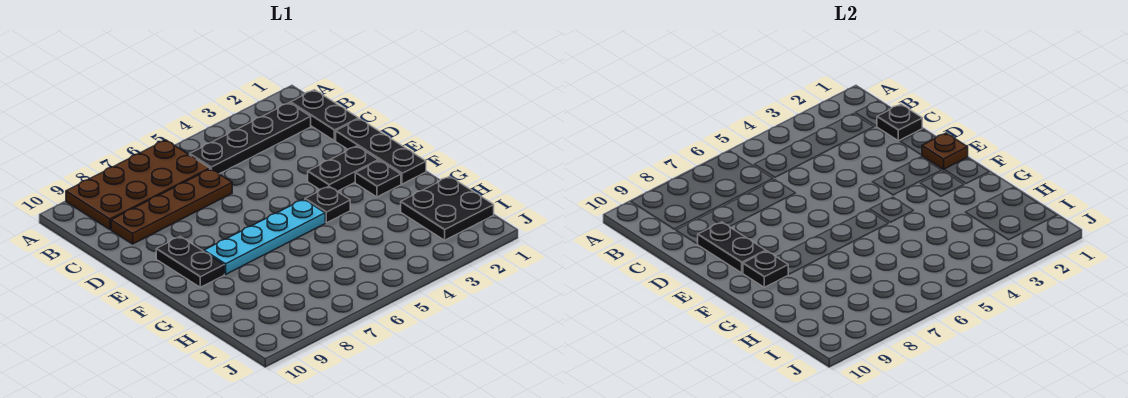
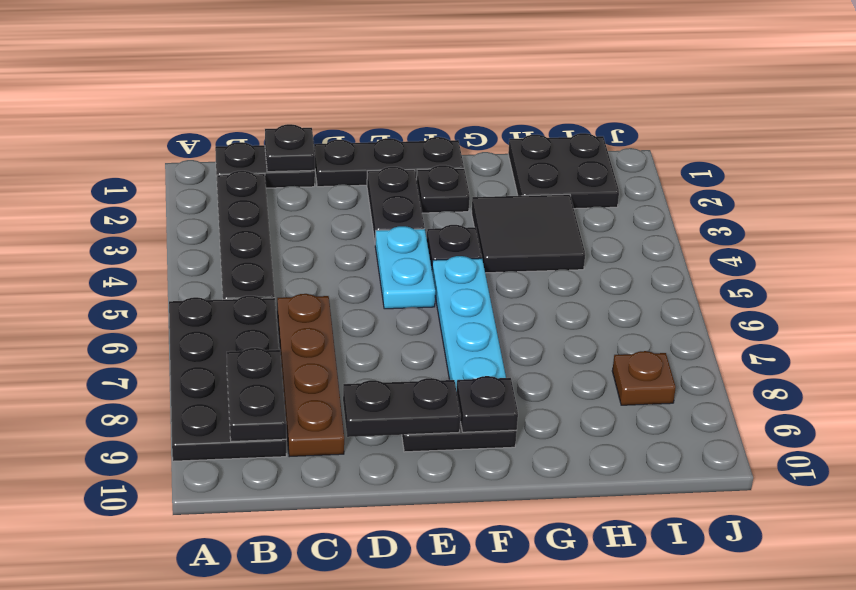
brown plate A6:B9 level 1 -> black plate A6:B9 level 1
none -> black plate B8:B9 level 2
brown plate E1 level 2 -> brown plate I8 level 1
none -> cyan plate E4:E5 level 1
none -> black tile G3:H4 level 1

